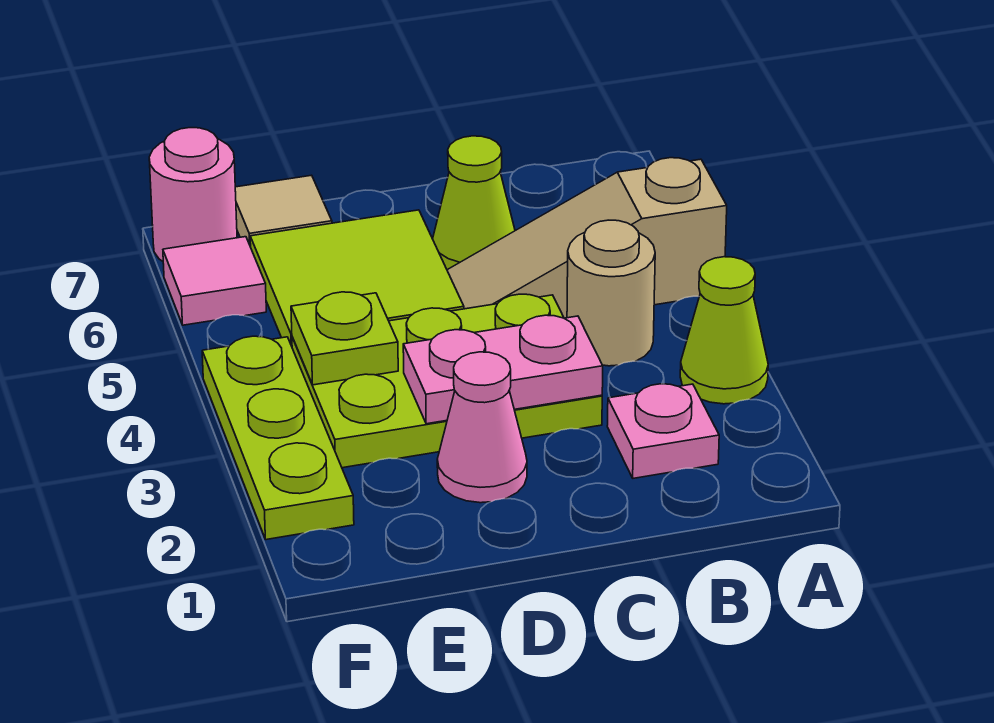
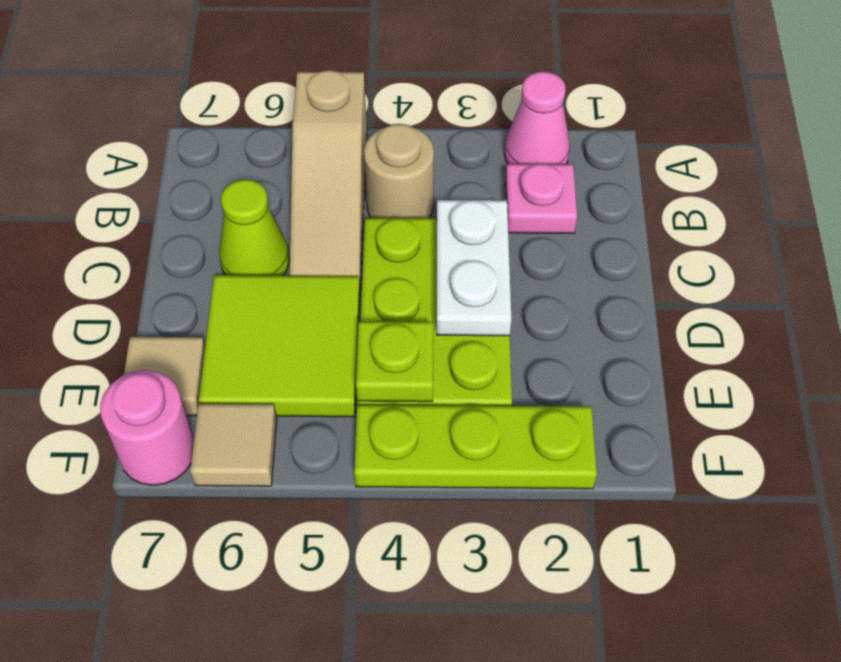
lime cone A3 level 1 -> none
pink plate C3:D3 level 2 -> white plate C3:D3 level 2
pink cone D2 level 1 -> pink cone A2 level 1
pink tile F6 level 1 -> tan tile F6 level 1

